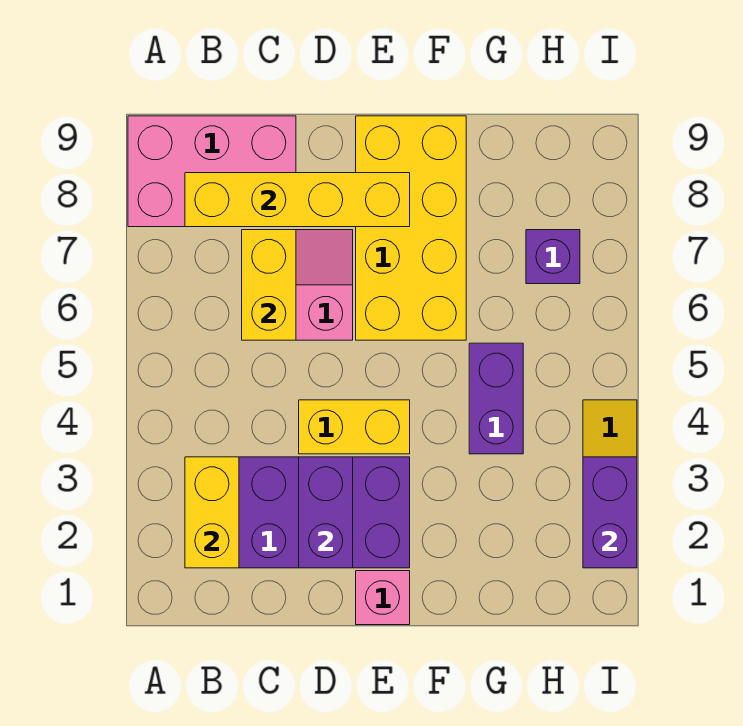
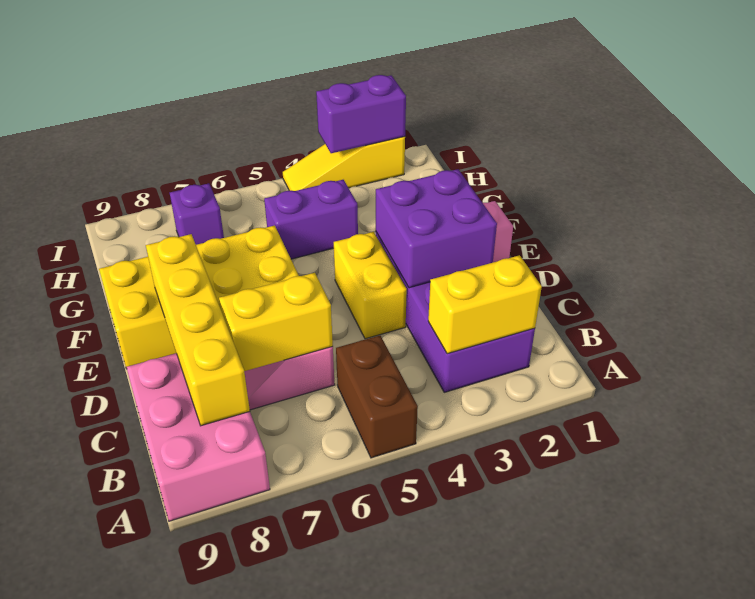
none -> brown brick A5:B5 level 1
purple brick D2:D3 level 2 -> purple brick D2:E3 level 2

